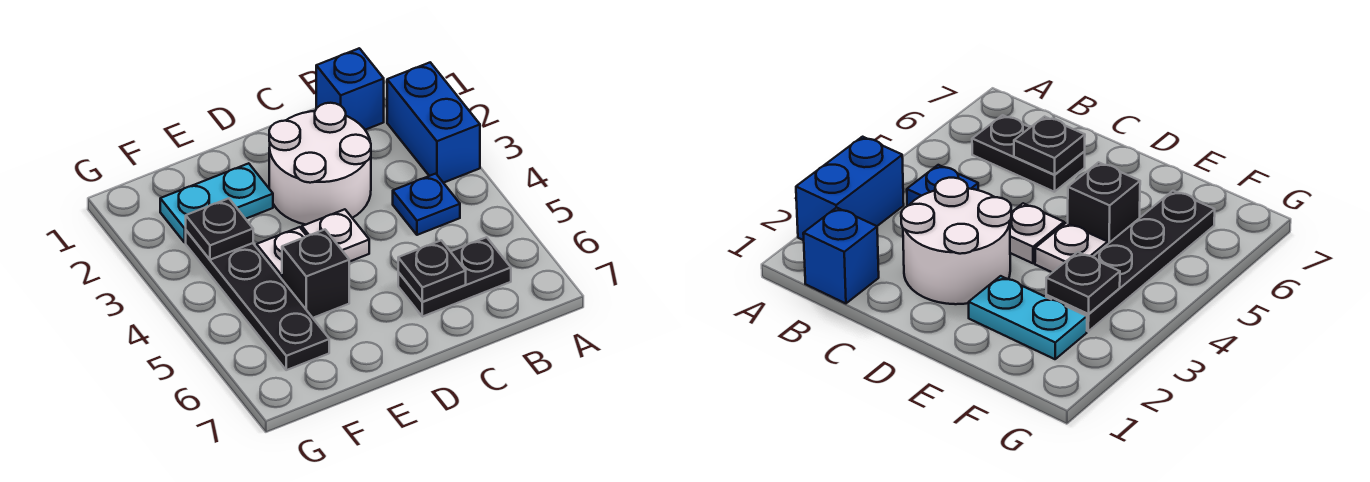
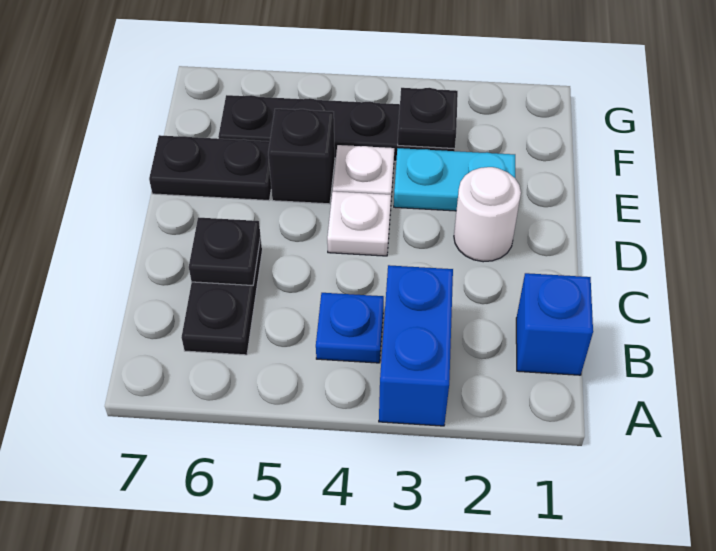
blue brick A2:A3 level 1 -> blue brick A3:B3 level 1
white round brick C2:D3 level 1 -> white round brick D2 level 1
cyan plate E2:F2 level 1 -> cyan plate E2:E3 level 1
none -> black plate E6:E7 level 1

